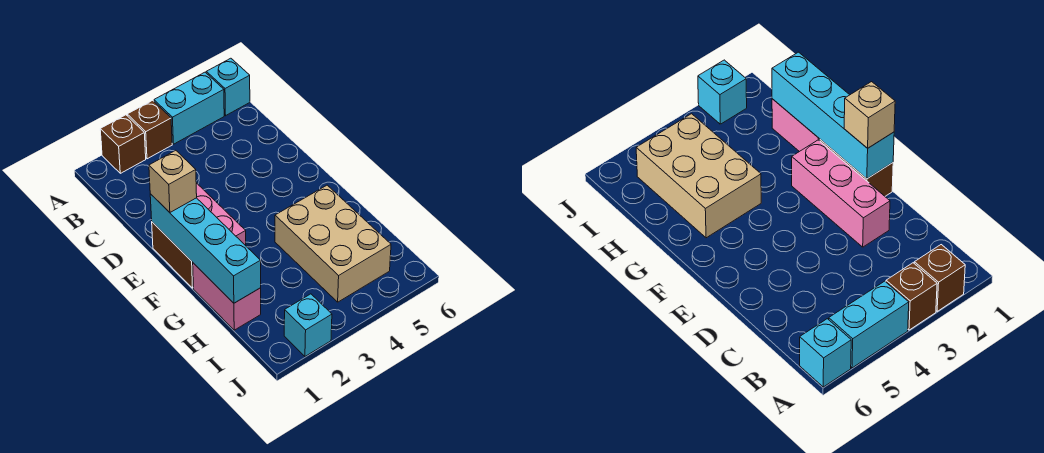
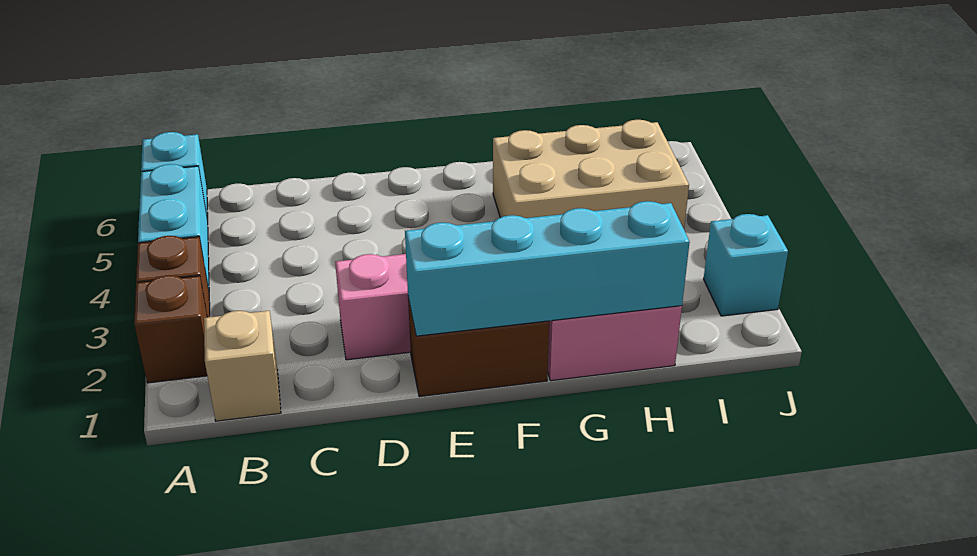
tan brick E1 level 3 -> tan brick B1 level 1

